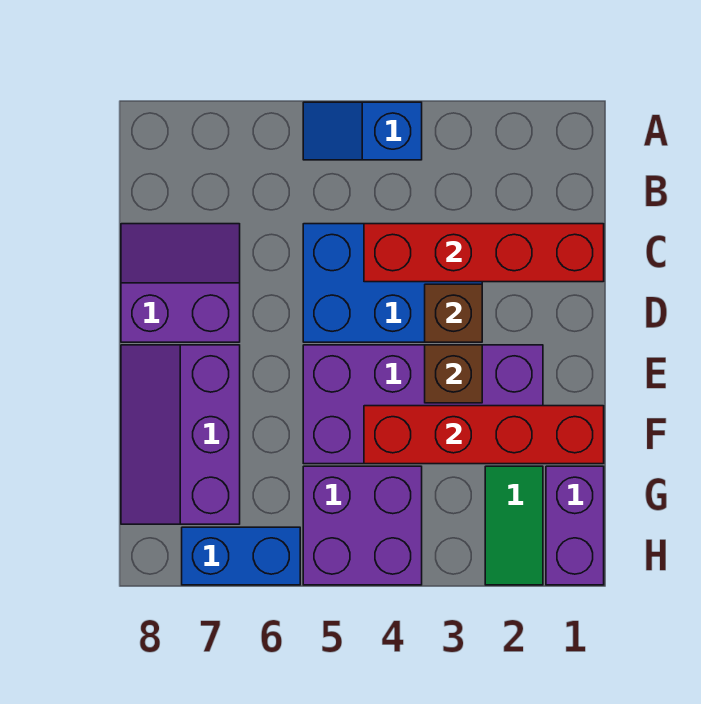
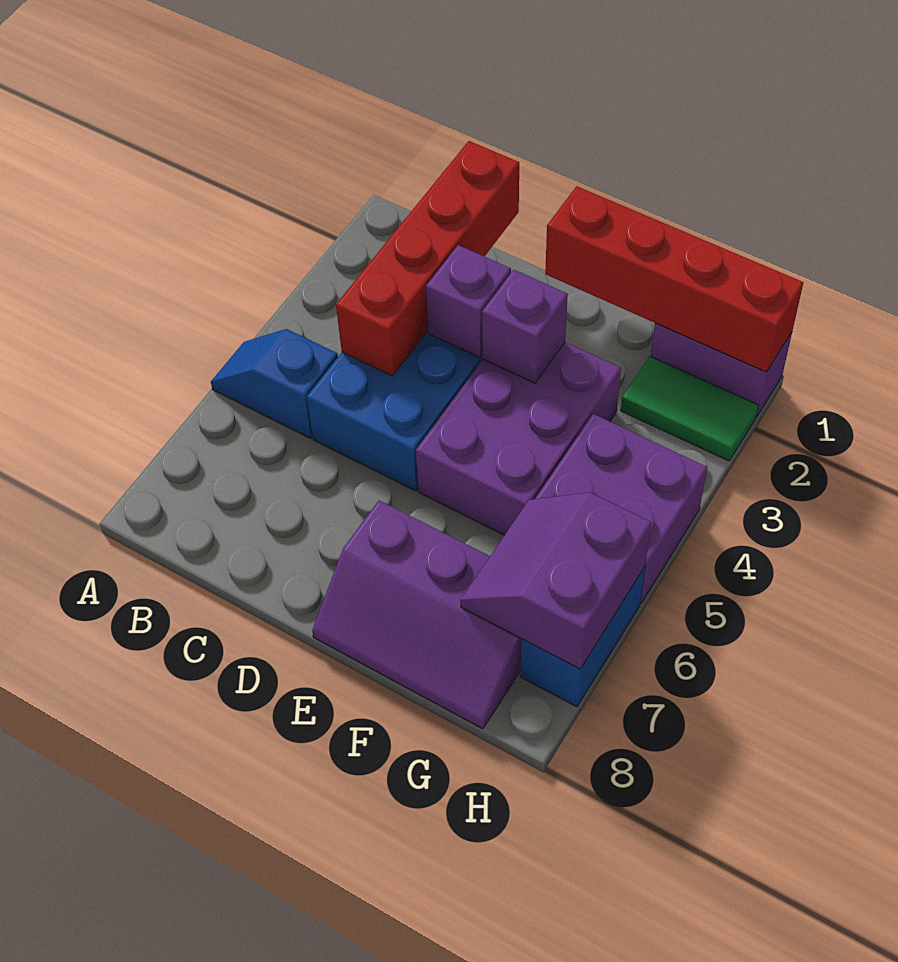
blue slope A4:A5 level 1 top 4 -> blue slope A5:B5 level 1 top B
purple slope C7:D8 level 1 top D -> purple slope G6:H7 level 2 top H
brown brick D3 level 2 -> purple brick D3 level 2
purple brick E2:F5 level 1 -> purple brick E3:F5 level 1
brown brick E3 level 2 -> purple brick E3 level 2
red brick F1:F4 level 2 -> red brick E1:H1 level 2

